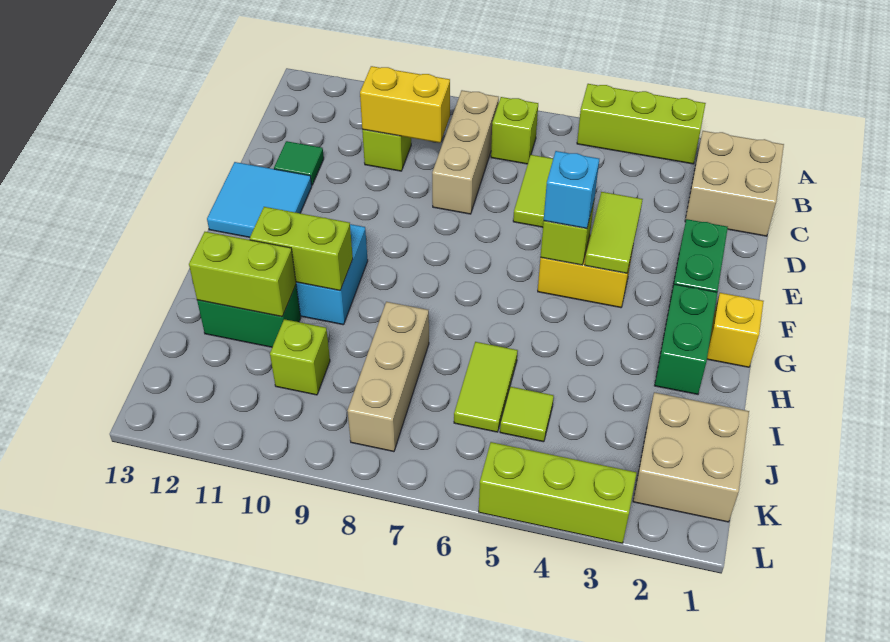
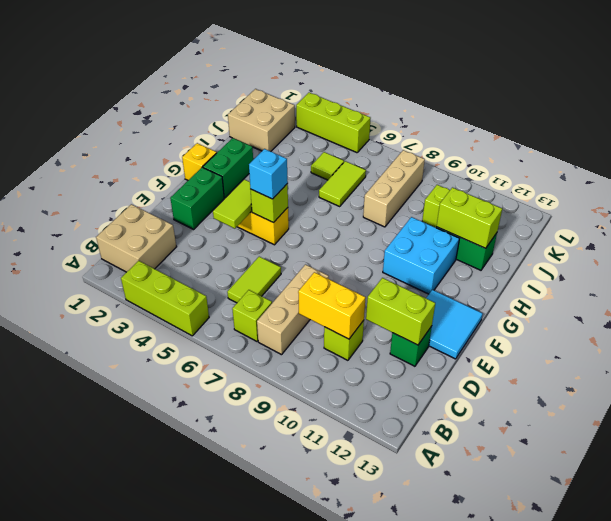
green tile D12 level 1 -> green brick D12 level 1
lime brick H10:H11 level 2 -> lime brick D11:D12 level 2

